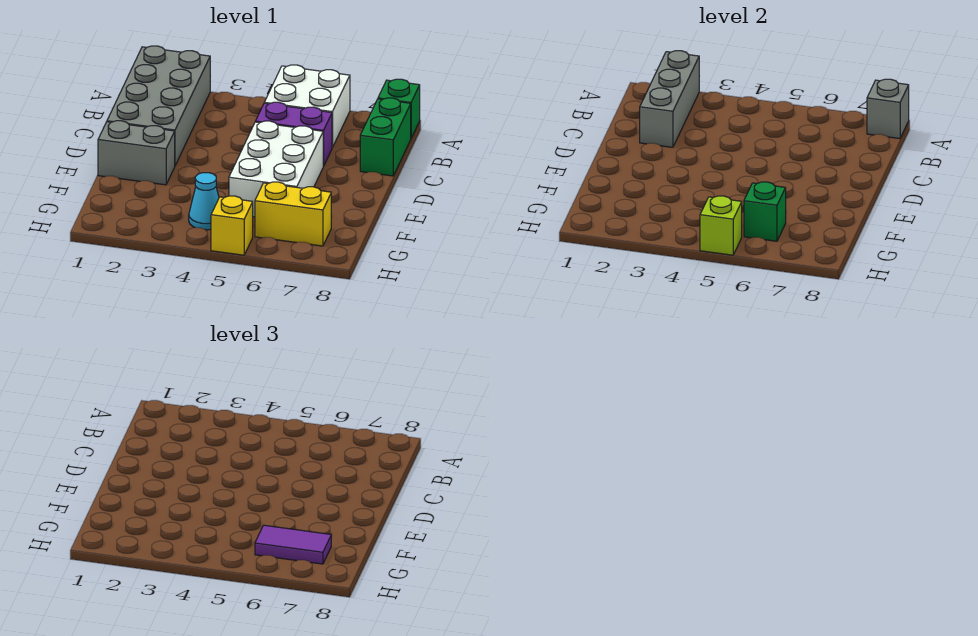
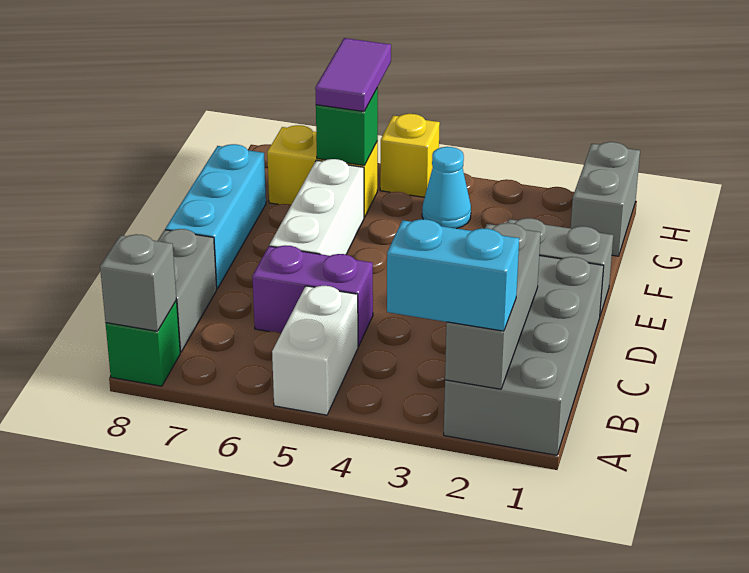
none -> cyan brick A2:A3 level 3
white brick A5:B6 level 1 -> white brick A5:B5 level 1
green brick B8:C8 level 1 -> grey brick B8:C8 level 1
white brick D5:F6 level 1 -> white brick D6:F6 level 1
none -> cyan brick D8:F8 level 1
none -> grey brick G1:H1 level 1
purple tile G6:G7 level 3 -> purple tile G6:H6 level 3
lime brick H5 level 2 -> none

